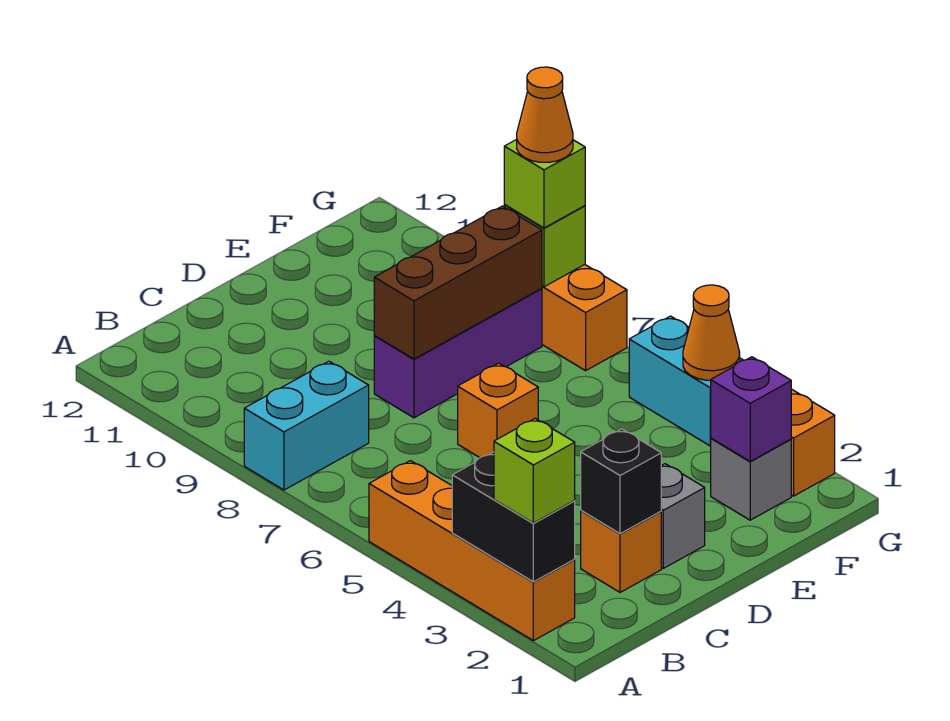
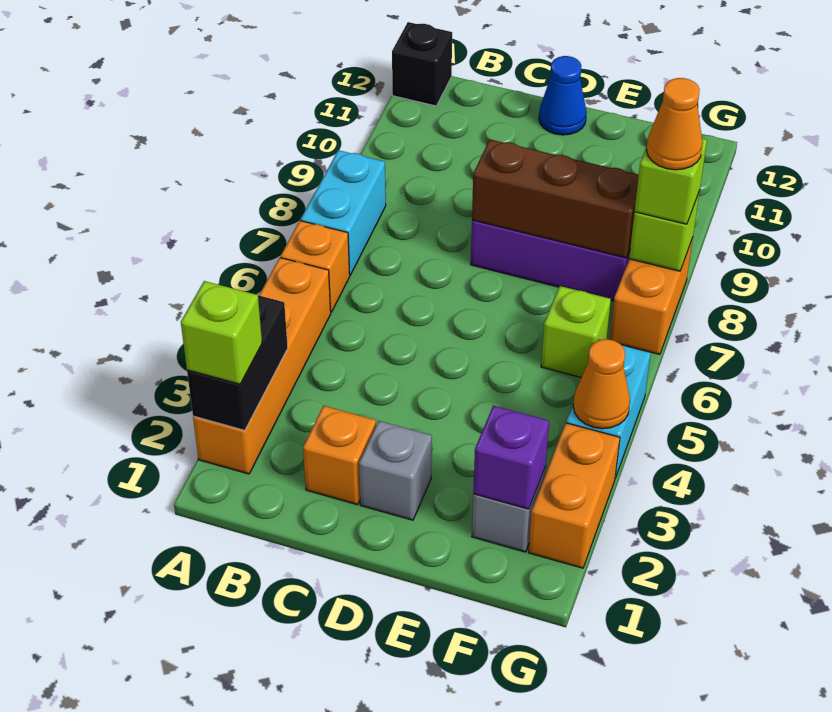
cyan brick A8:B8 level 1 -> cyan brick A7:A8 level 1
black brick C2 level 2 -> black brick A12 level 1
orange brick D6 level 1 -> orange brick A6 level 1
none -> blue cone D12 level 1
none -> lime brick F6 level 1

